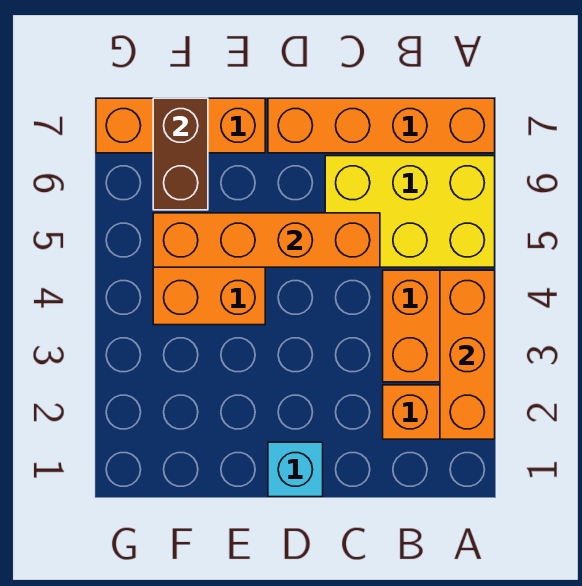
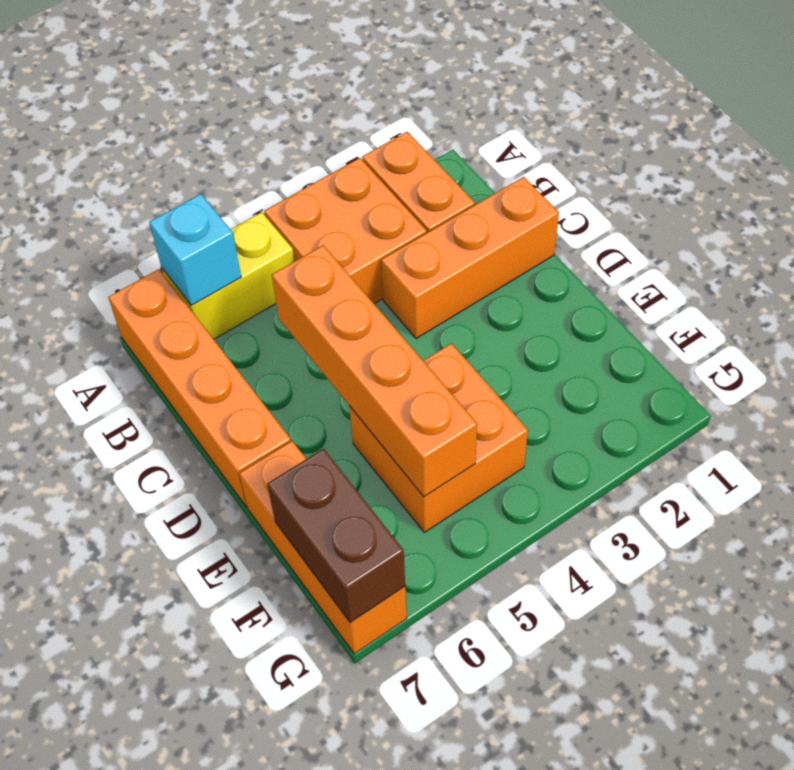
orange brick A2:A4 level 2 -> orange brick C1:C3 level 1
yellow brick A5:C6 level 1 -> yellow brick A5:A6 level 1
cyan brick D1 level 1 -> cyan brick A6 level 2
brown brick F6:F7 level 2 -> brown brick F7:G7 level 2

